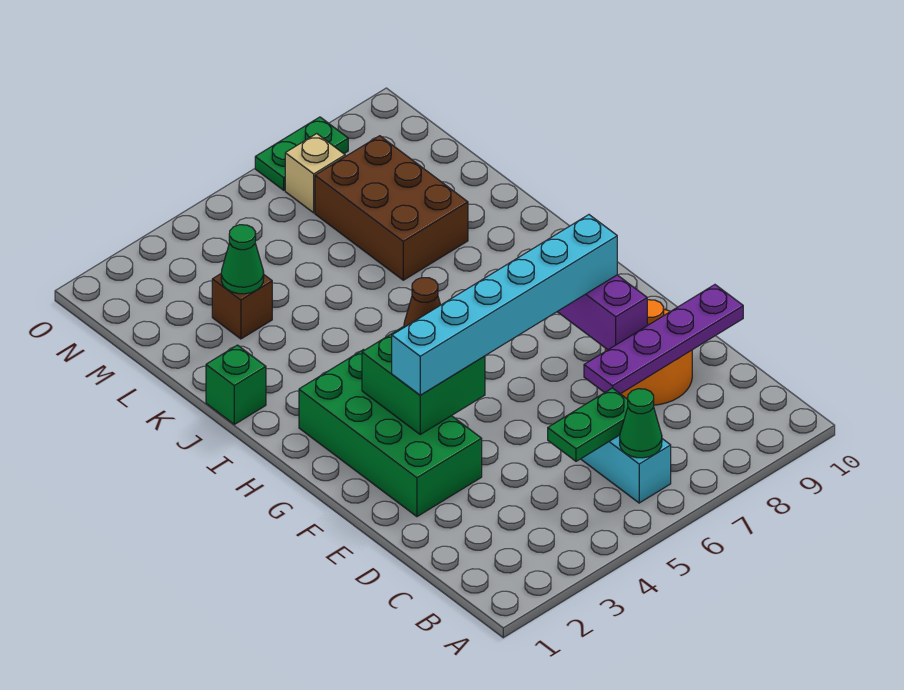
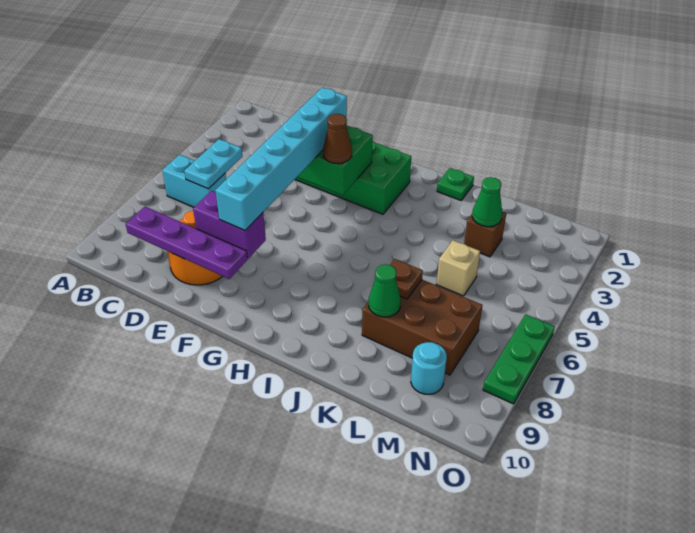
green cone B6 level 2 -> green cone K8 level 2
green plate C5:C6 level 2 -> cyan plate C5:C6 level 2
purple plate D7:D10 level 2 -> purple plate C9:F9 level 2
green brick J1 level 1 -> green plate J1 level 1
none -> brown plate K7 level 2
none -> cyan round brick M9 level 1
tan brick N7 level 1 -> tan brick L5 level 1
green plate O7:O8 level 1 -> green plate O6:O8 level 1

